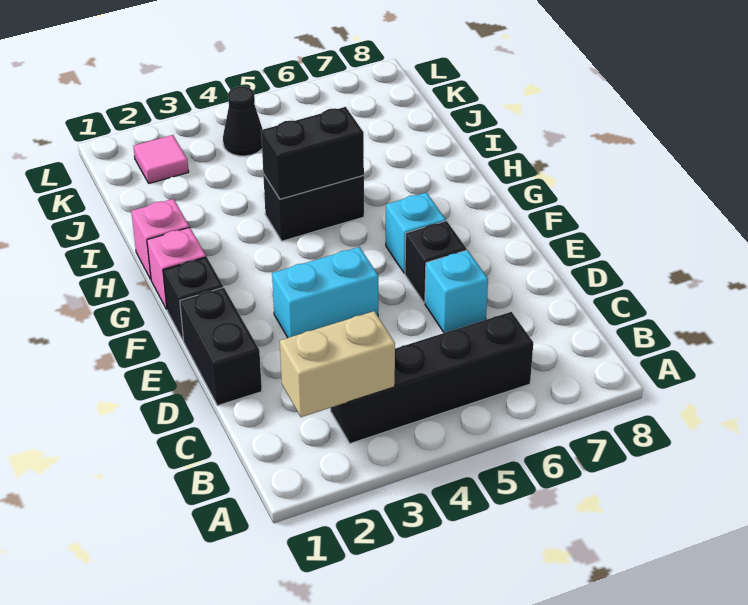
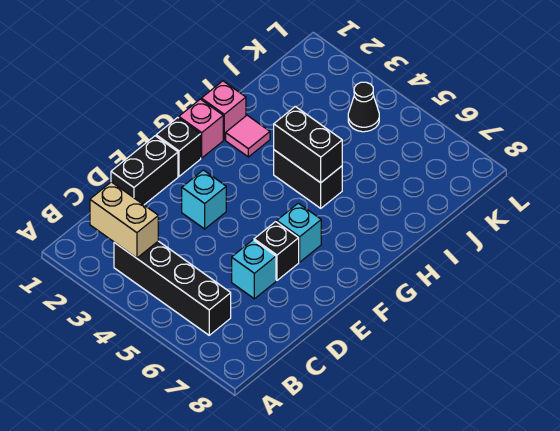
cyan brick E3:E4 level 1 -> cyan brick E3 level 1
pink tile K2 level 1 -> pink tile H2 level 1

